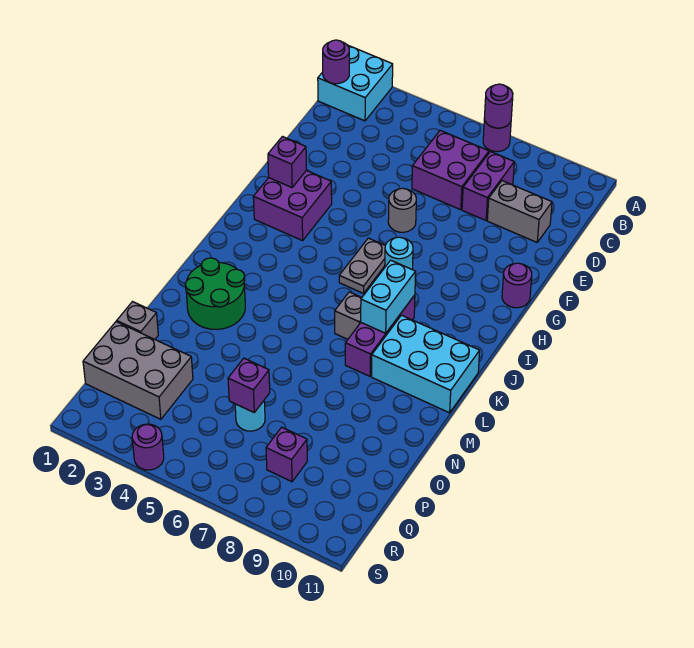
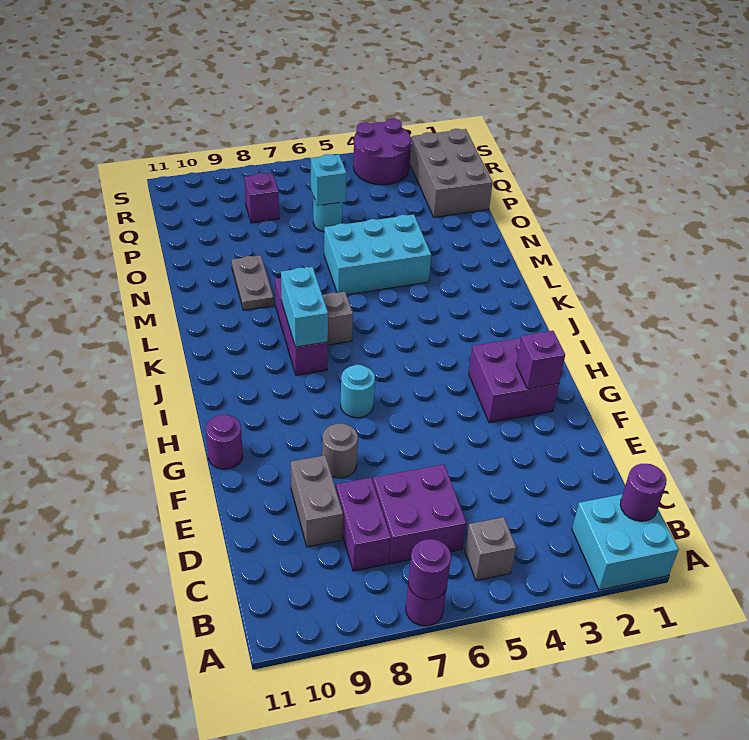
grey brick D9:D10 level 1 -> grey brick D9:E9 level 1
grey round brick F6 level 1 -> grey round brick F8 level 1
grey plate H6:I6 level 1 -> grey plate M9:N9 level 1
cyan brick K9:L11 level 1 -> cyan brick M4:N6 level 1
green round brick L2:M3 level 1 -> none
grey brick O1 level 1 -> grey brick B5 level 1
grey brick P1:Q3 level 1 -> grey brick P1:R2 level 1
purple brick P6 level 2 -> cyan brick P6 level 2
purple round brick S4 level 1 -> purple round brick R3:S4 level 1

